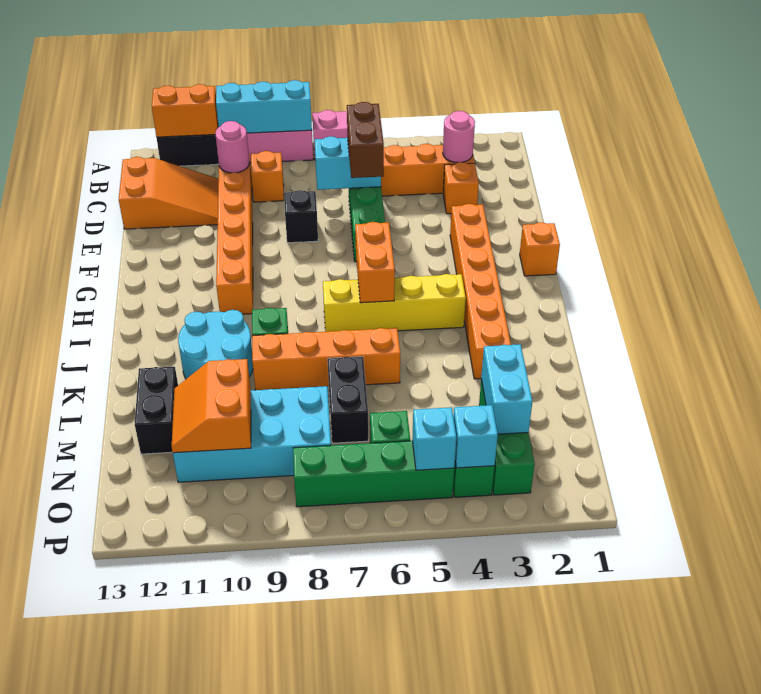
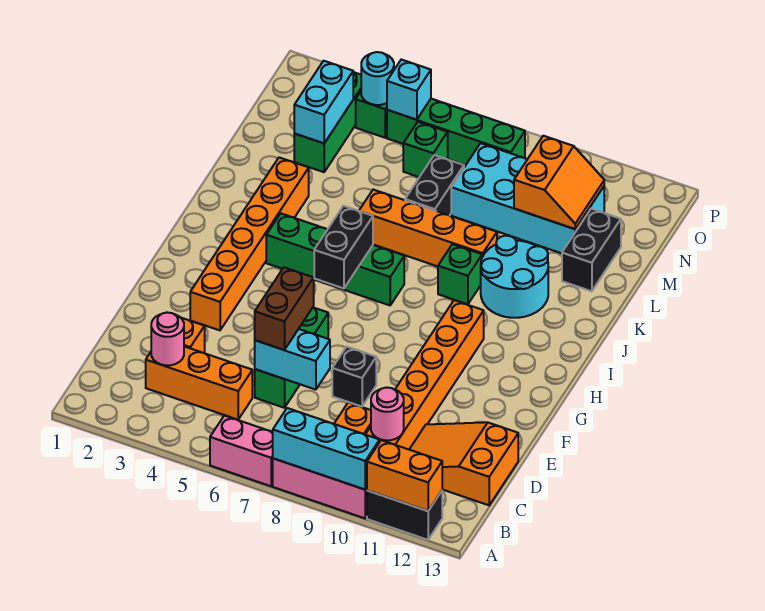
orange brick G1 level 1 -> none
orange brick H6:I6 level 2 -> black brick H6:I6 level 2
yellow brick I4:I7 level 1 -> green brick I4:I7 level 1
cyan brick O4 level 2 -> cyan round brick O4 level 2

